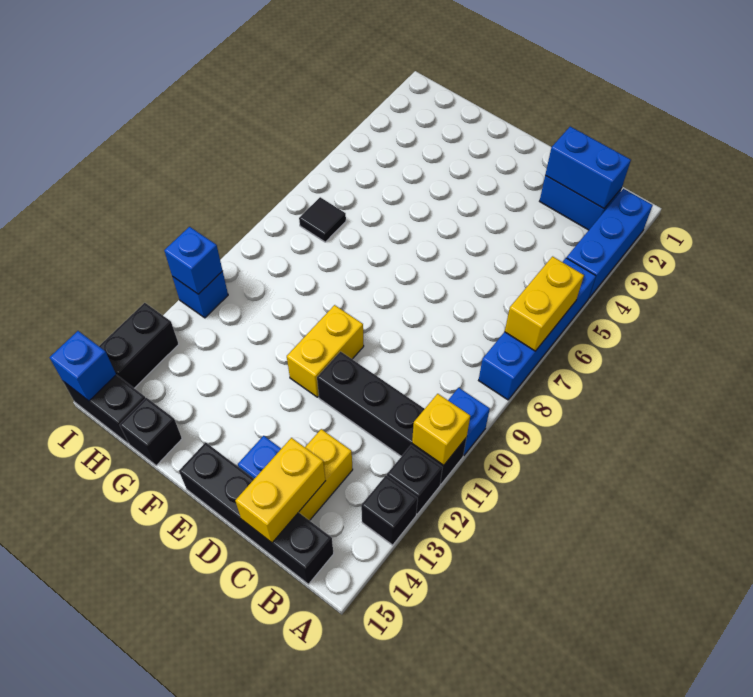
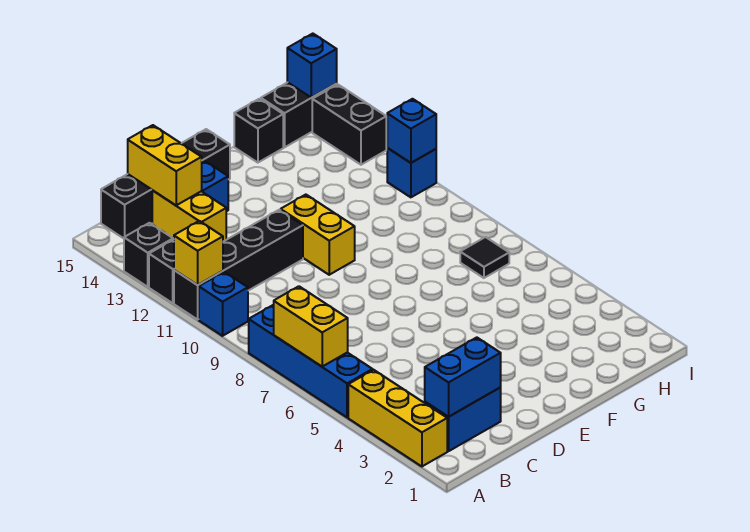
blue brick A2:A4 level 1 -> yellow brick A2:A4 level 1

